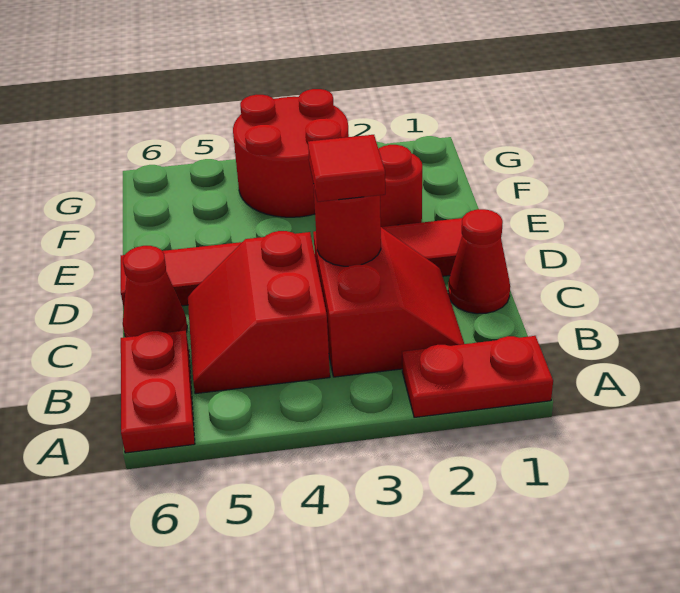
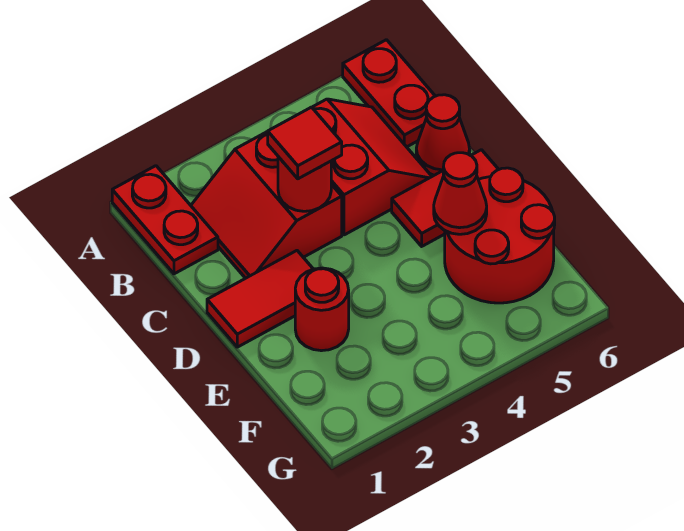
red plate A1:A2 level 1 -> red plate A1:B1 level 1
red cone C1 level 1 -> red cone E5 level 2
red round brick F3:G4 level 1 -> red round brick E5:F6 level 1

